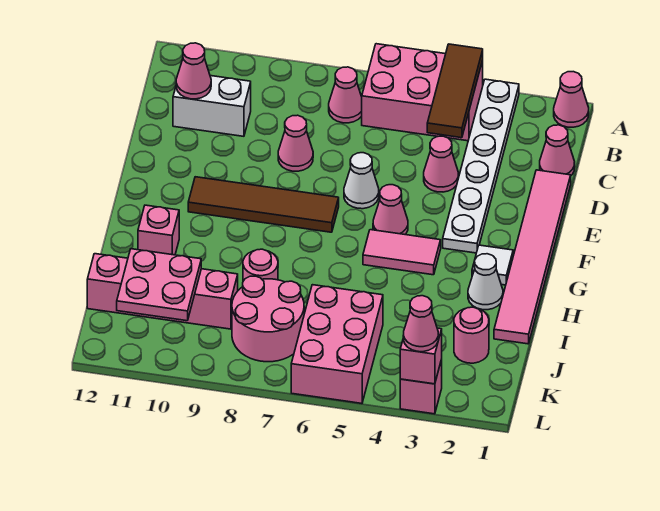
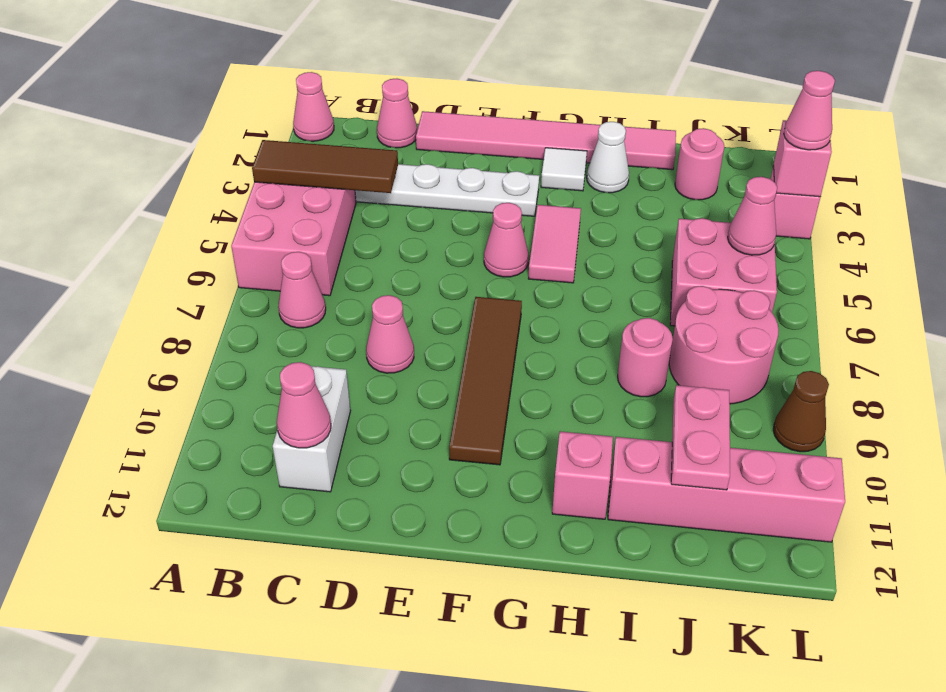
pink cone D4 level 1 -> pink cone K5 level 2
white cone E6 level 1 -> none
pink brick J5:L6 level 1 -> pink brick J5:K6 level 1
pink brick J9:J12 level 1 -> pink brick I11:L11 level 1
pink plate J10:K11 level 2 -> pink plate J10:J11 level 2
none -> brown cone L9 level 1

